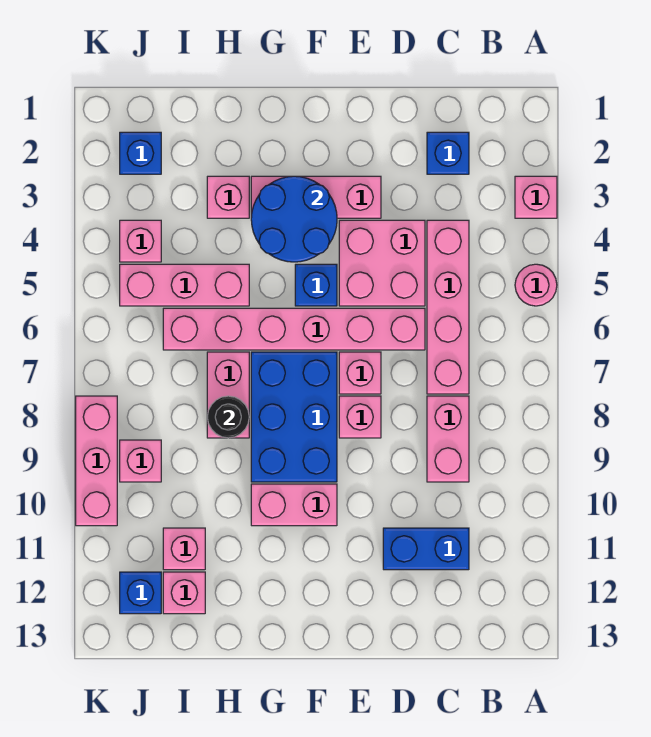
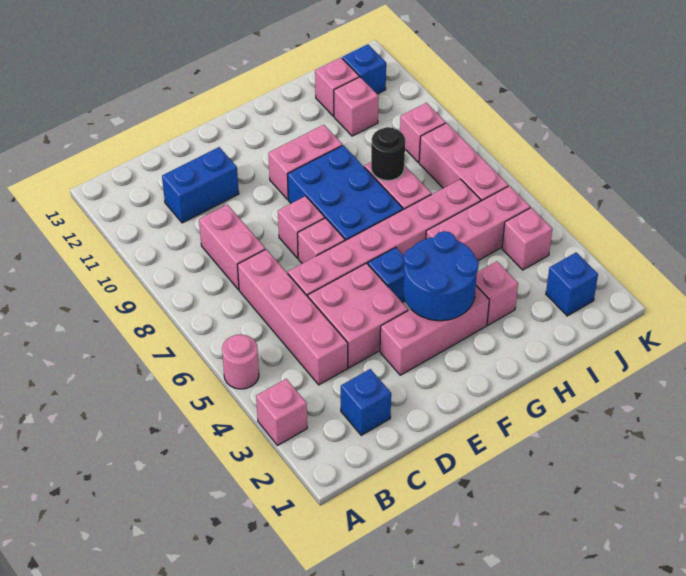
pink brick K8:K10 level 1 -> pink brick J6:J8 level 1

